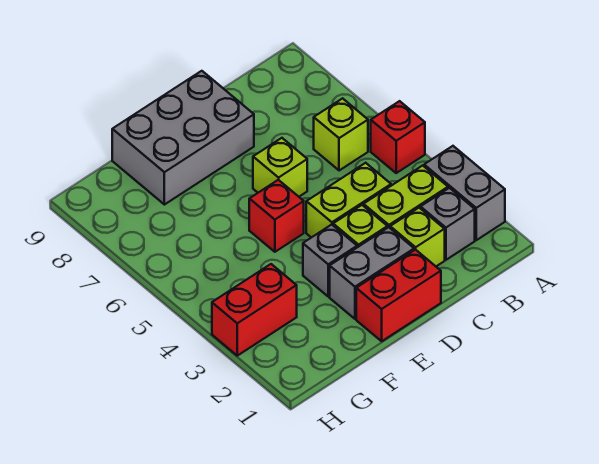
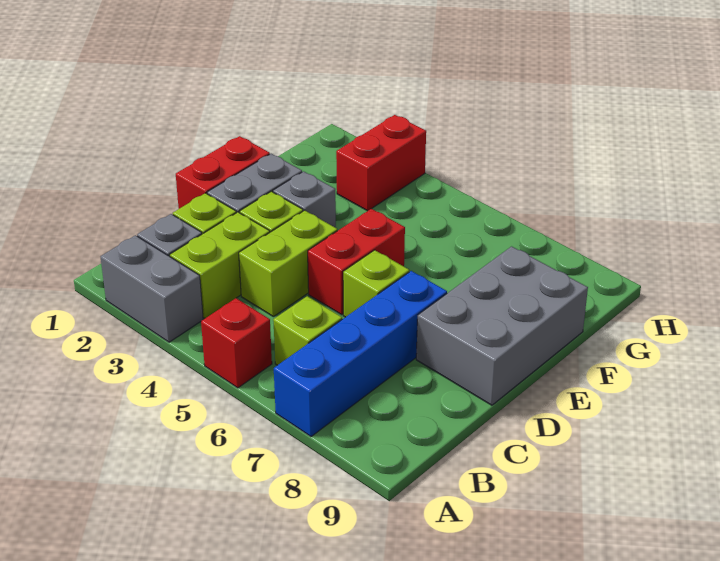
none -> blue brick A7:D7 level 1
red brick E5 level 1 -> red brick D5:E5 level 1

